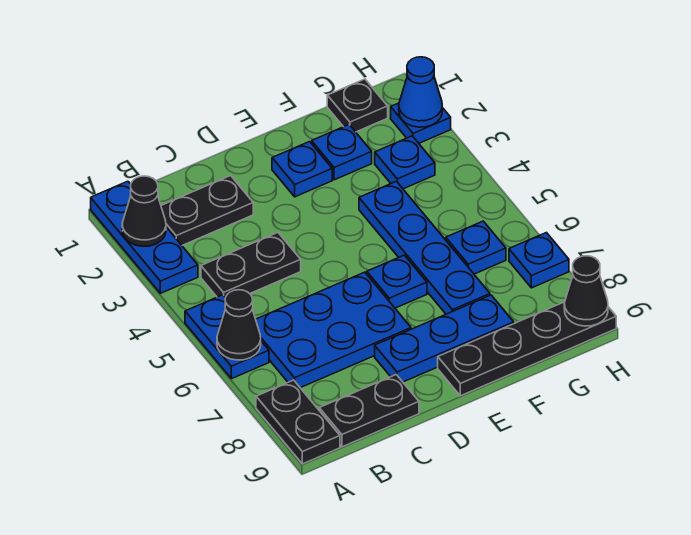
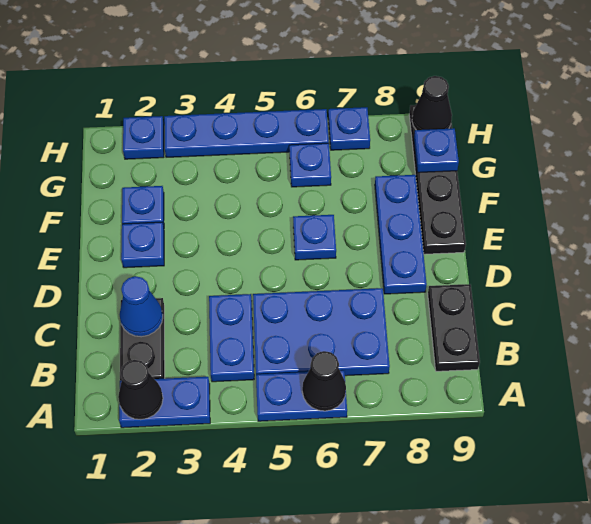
blue plate A1:A3 level 1 -> blue plate A2:A3 level 1
black plate A8:A9 level 1 -> none
black plate B4:C4 level 1 -> blue plate B4:C4 level 1
blue plate B6:D7 level 1 -> blue plate B5:C7 level 1
blue plate F4:F7 level 1 -> blue plate H3:H6 level 1
black plate G1 level 1 -> none
blue plate G3 level 1 -> blue plate G9 level 2
blue cone H2 level 2 -> blue cone C2 level 2

